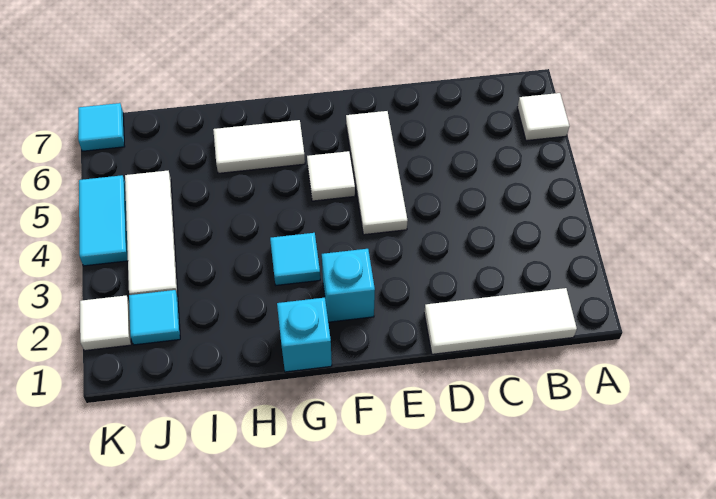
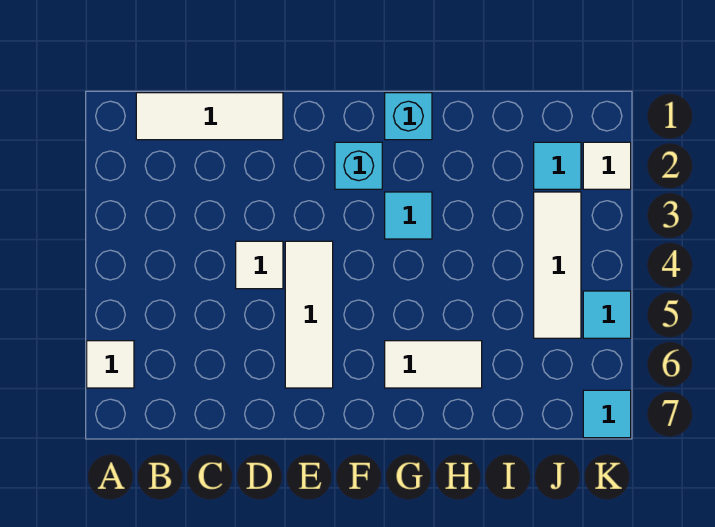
white tile F5 level 1 -> white tile D4 level 1
cyan tile K4:K5 level 1 -> cyan tile K5 level 1

